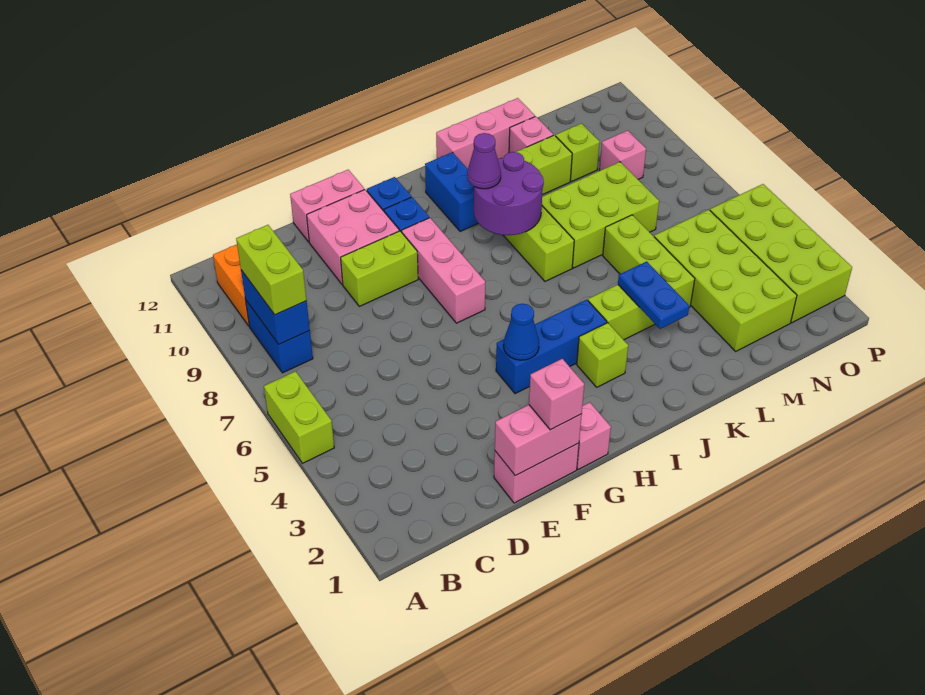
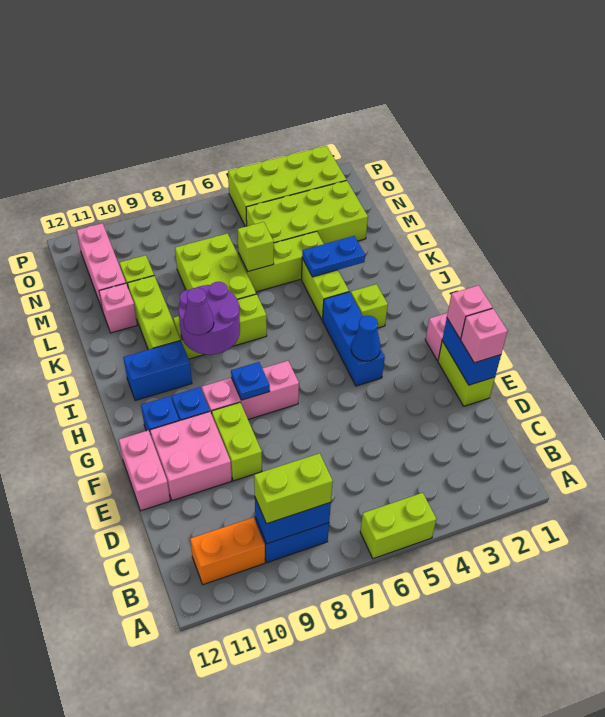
pink brick E1:F1 level 1 -> lime brick E1:F1 level 1
pink brick E1:F1 level 2 -> blue brick E1:F1 level 2
none -> blue plate G8 level 2
pink brick J12:L12 level 1 -> pink brick M11:O11 level 1
none -> lime brick L6 level 2
pink brick N9 level 1 -> pink brick E1 level 3

